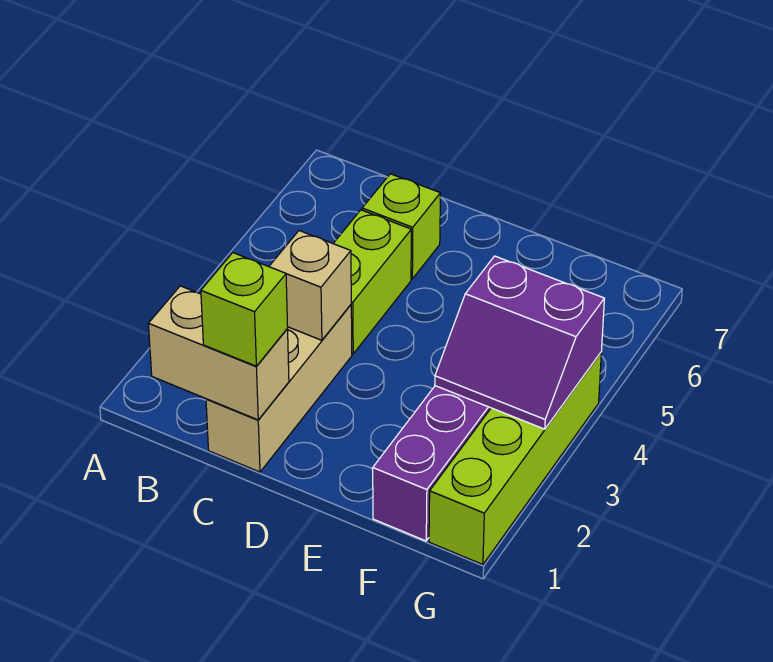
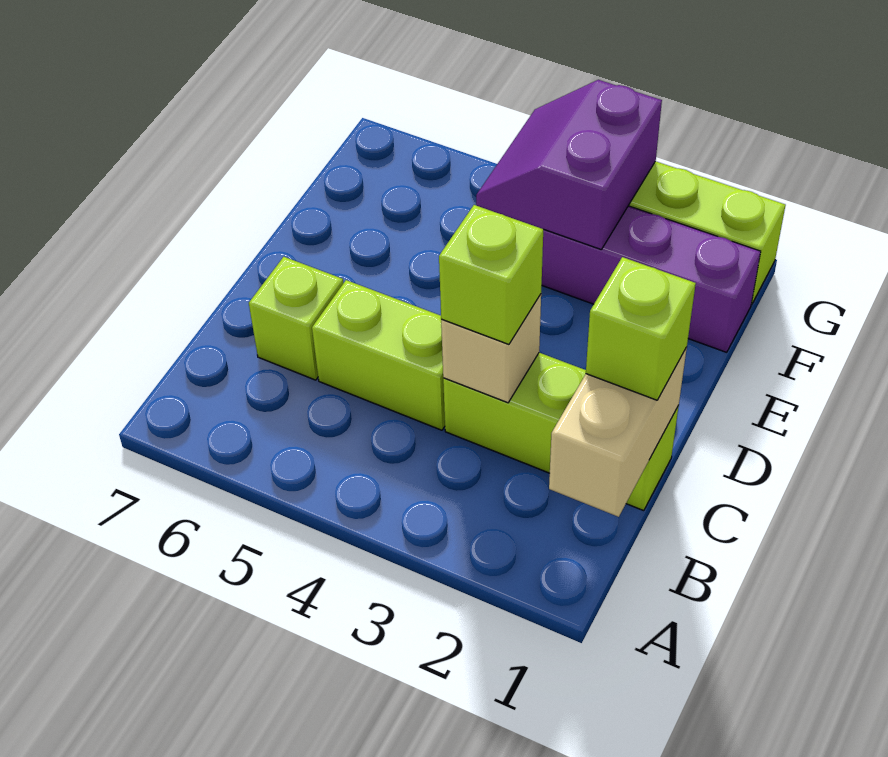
tan brick C1:C3 level 1 -> lime brick C1:C3 level 1
none -> lime brick C3 level 3
purple slope F3:G4 level 2 top 4 -> purple slope F3:G4 level 2 top 3

